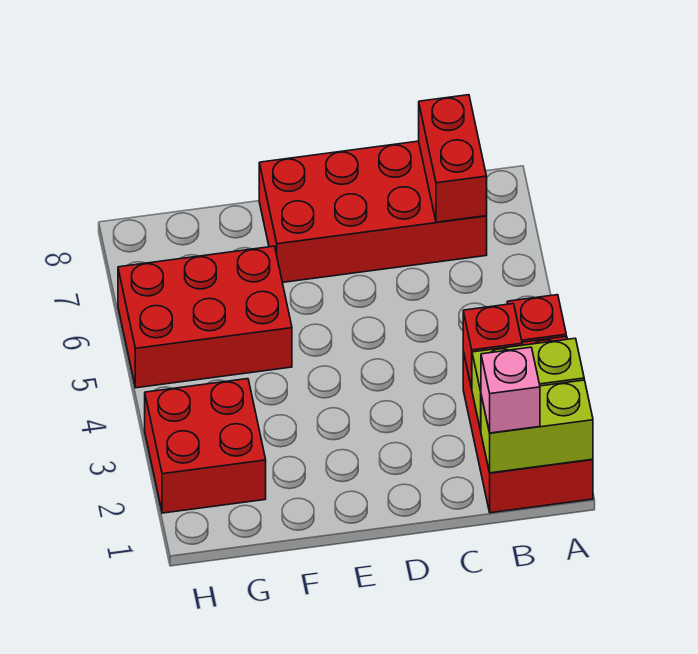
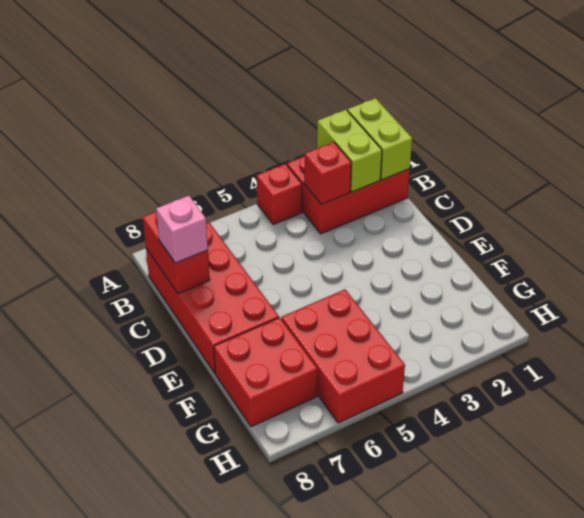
pink brick B1 level 3 -> pink brick C8 level 3
red brick B7:B8 level 2 -> red brick B8:C8 level 2
red brick G2:H3 level 1 -> red brick F7:G8 level 1

